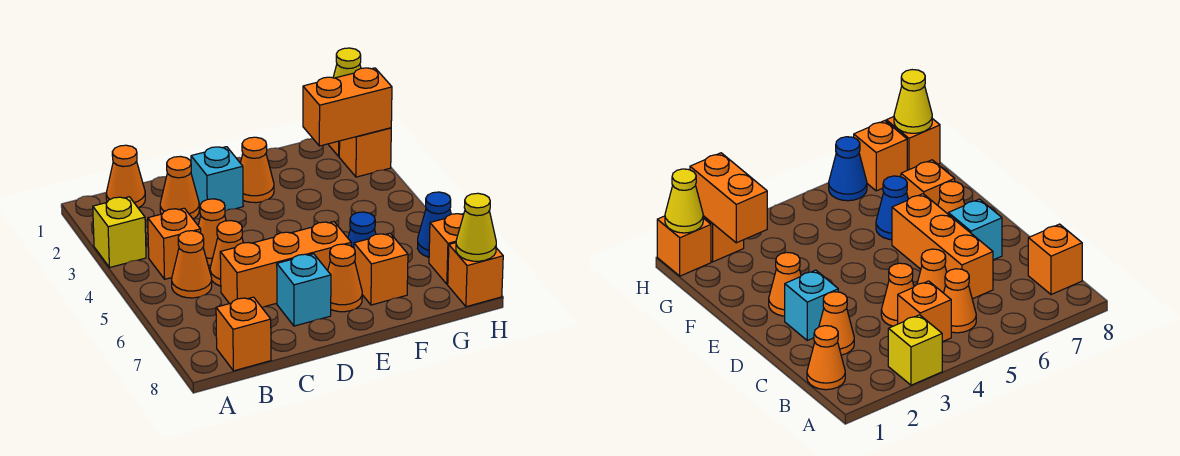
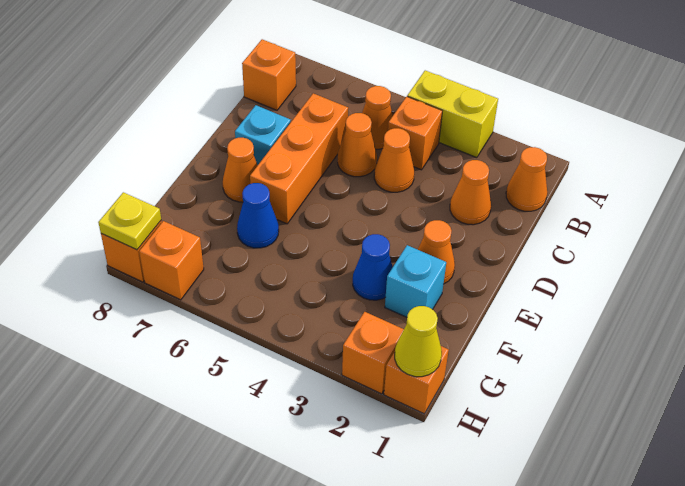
yellow brick A3 level 1 -> yellow brick A3:A4 level 1
cyan brick D2 level 1 -> cyan brick F2 level 1
orange brick F7 level 1 -> none
orange brick G2:H2 level 2 -> none
blue cone H6 level 1 -> blue cone F3 level 1
yellow cone H8 level 2 -> yellow plate H8 level 2

